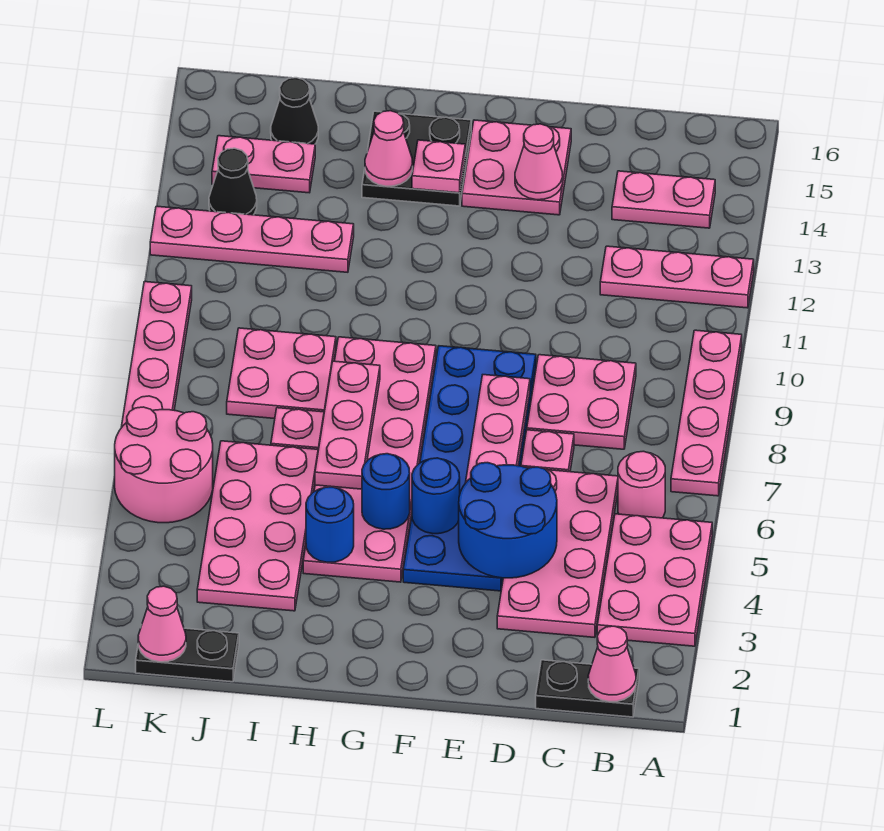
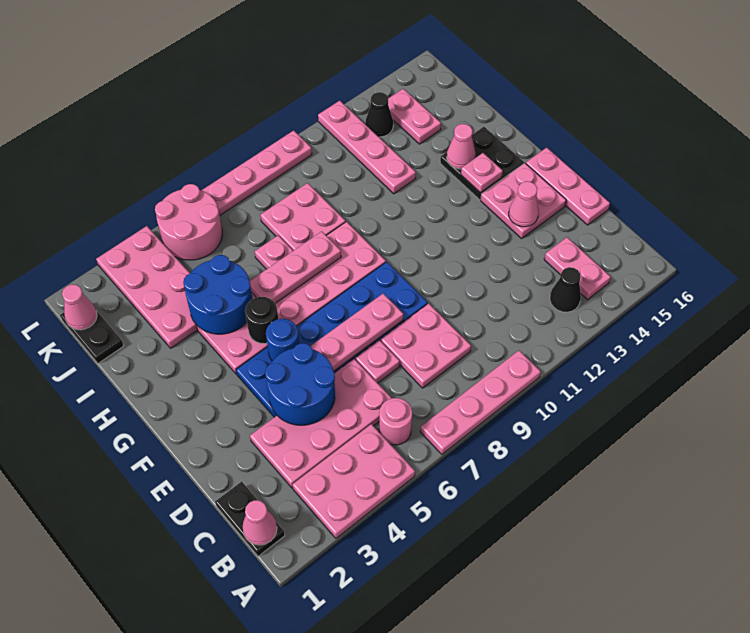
pink plate A12:C12 level 1 -> pink plate D16:F16 level 1
blue round brick G5 level 2 -> black round brick G5 level 2
blue round brick H4 level 2 -> blue round brick H4:I5 level 2
pink plate I3:J6 level 1 -> pink plate I3:L4 level 1
black cone J15 level 1 -> black cone B13 level 1

